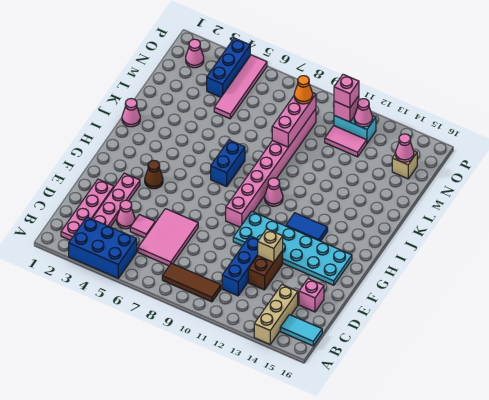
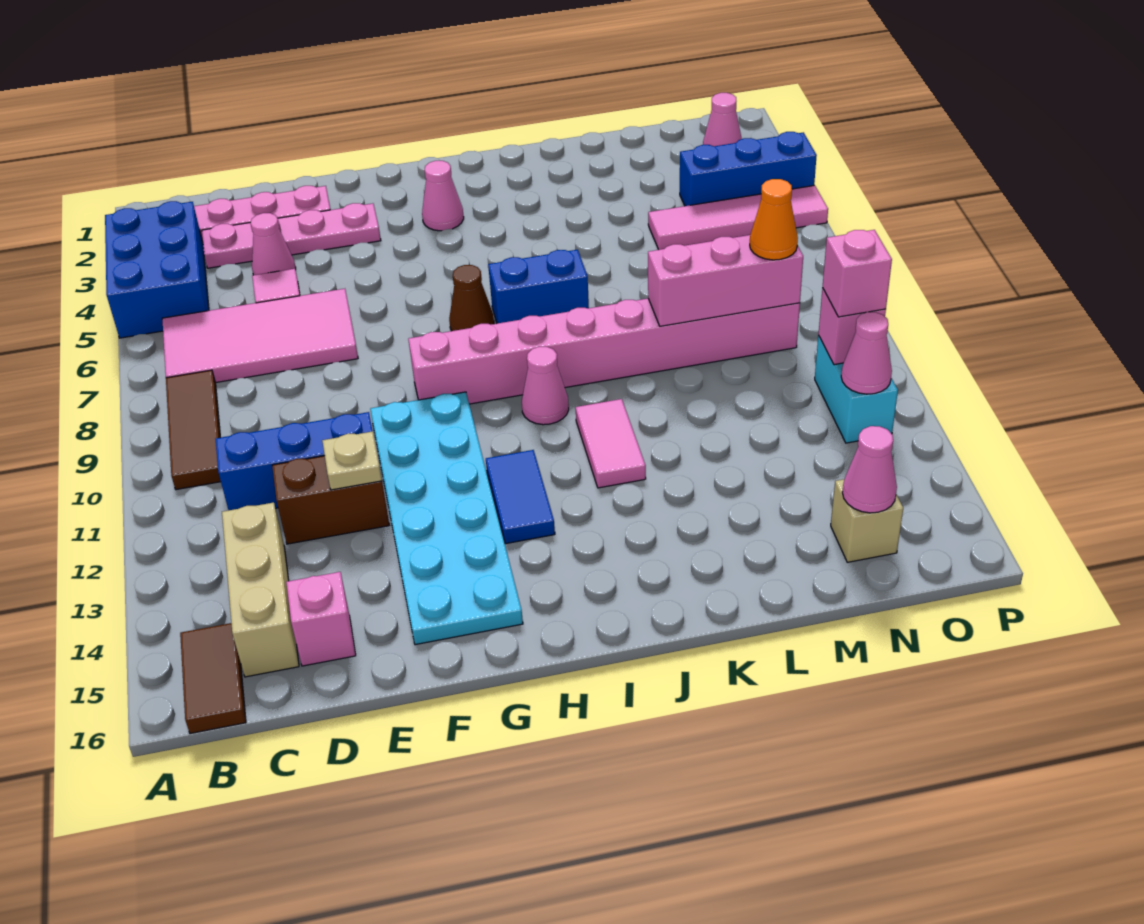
tan brick A14:C14 level 1 -> tan brick C13:C15 level 1
cyan tile B15:B16 level 1 -> brown tile B15:B16 level 1
pink tile C6:E7 level 1 -> pink tile B6:E7 level 1
tan brick E12 level 2 -> tan plate E12 level 2
brown cone G4 level 1 -> brown cone H7 level 1
pink cone J1 level 1 -> pink cone H3 level 1
pink tile N11:N12 level 1 -> pink tile J11:J12 level 1

